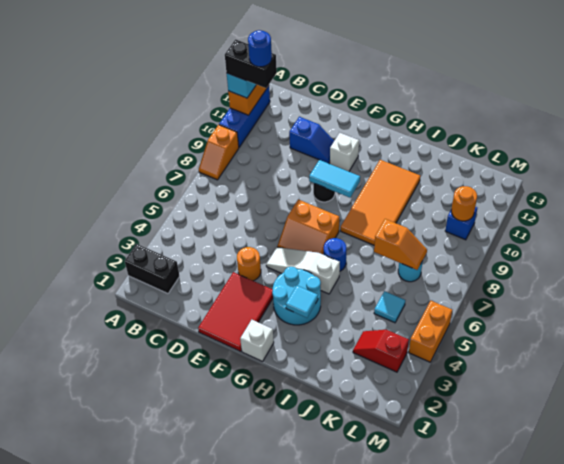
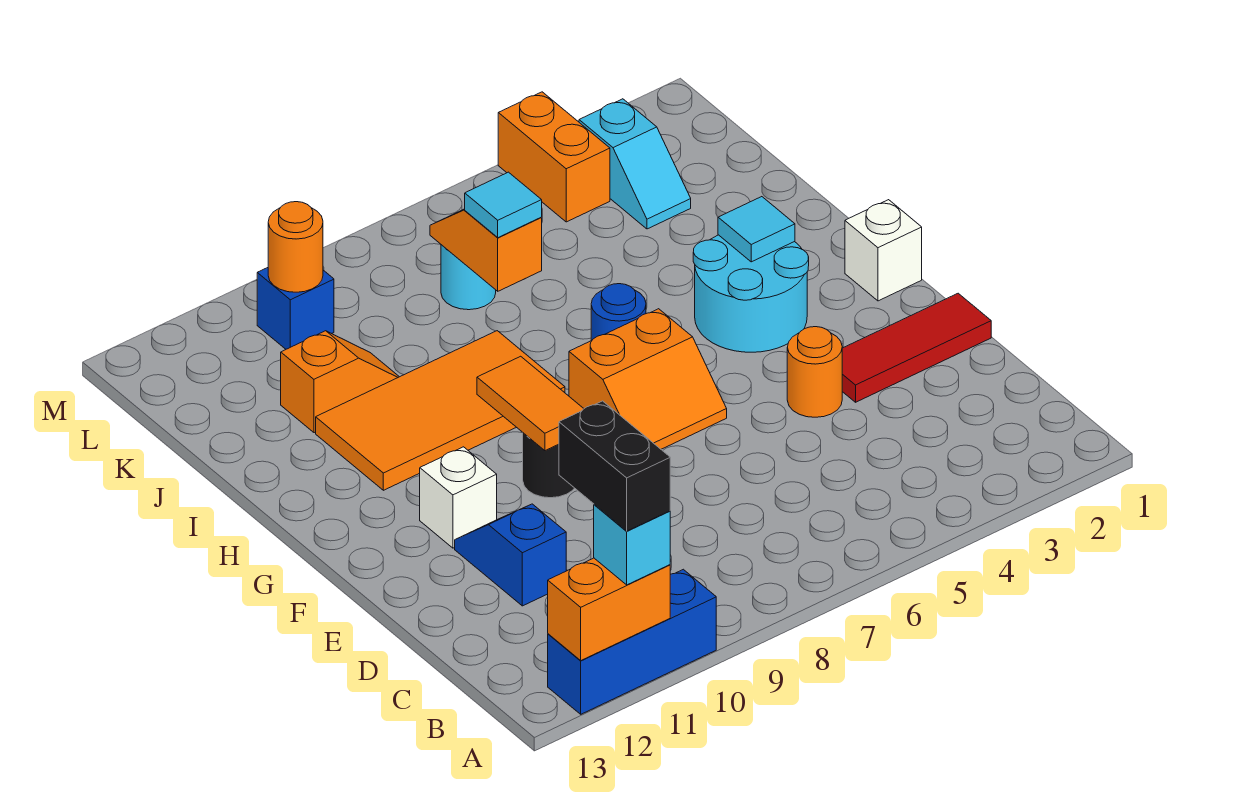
black brick A2:B2 level 1 -> none
orange slope A8:A9 level 1 top 9 -> orange slope J10:J11 level 1 top 11
blue round brick B11 level 5 -> none
red tile E1:F3 level 1 -> red tile E1:E3 level 1
white slope F5:H5 level 1 top H -> none
orange slope F6:G7 level 1 top 7 -> orange slope F6:G7 level 1 top G
cyan tile F9:G9 level 2 -> orange tile F9:G9 level 2
red slope K3:L3 level 1 top L -> cyan slope K3:L3 level 1 top L
cyan tile K5 level 1 -> cyan tile J7 level 3
orange brick M4:M5 level 1 -> orange brick L4:M4 level 1

